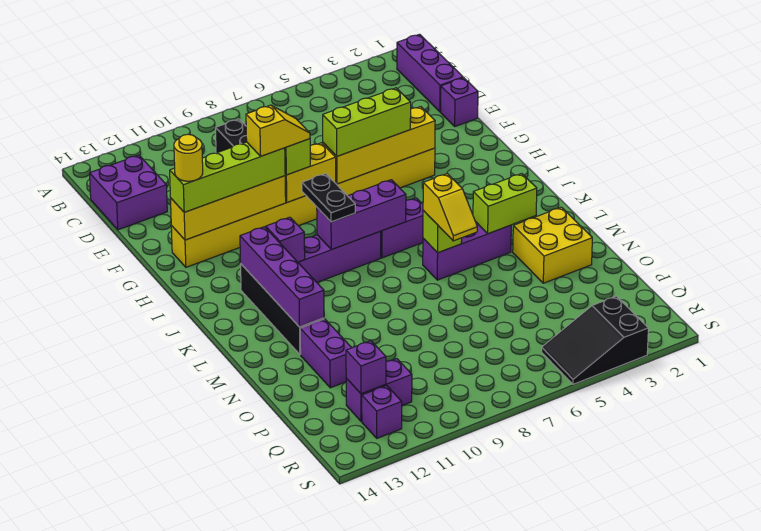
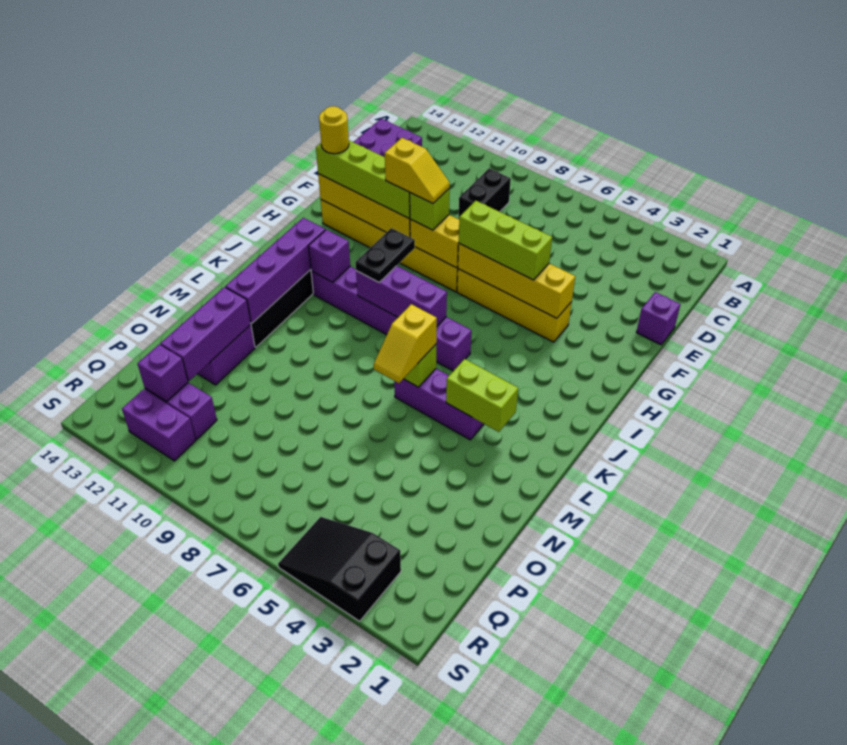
purple brick B1:D1 level 1 -> purple brick N12:P12 level 2
yellow brick M2:N3 level 1 -> none
purple brick R12 level 1 -> purple brick R11:R12 level 1

